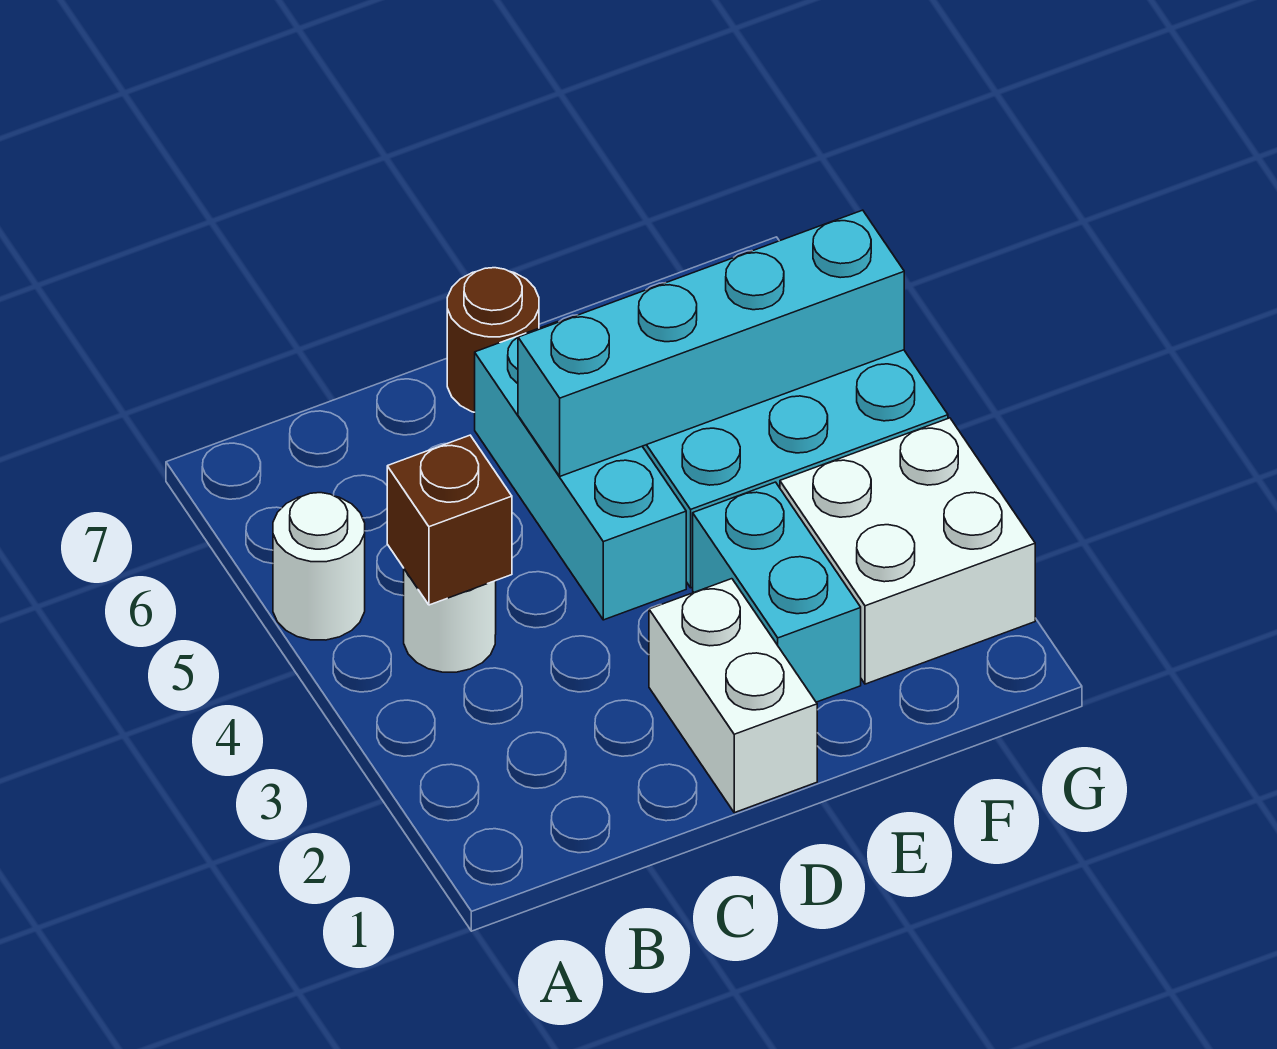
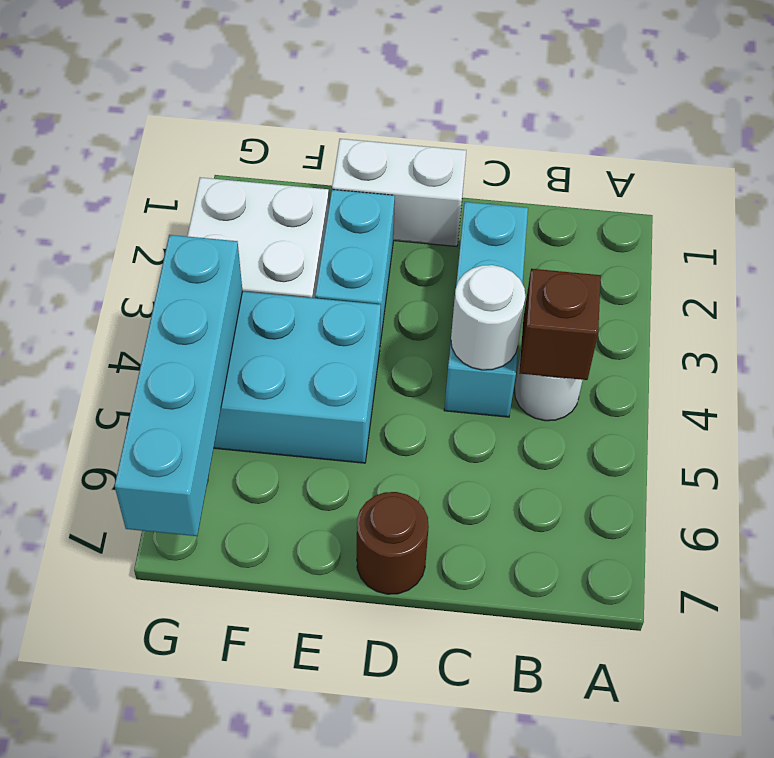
white round brick A5 level 1 -> white round brick C4 level 2
white brick D1:D2 level 1 -> white brick D1:E1 level 1
cyan brick D4:D6 level 1 -> cyan brick C2:C4 level 1
cyan brick D5:G5 level 2 -> cyan brick G4:G7 level 2

